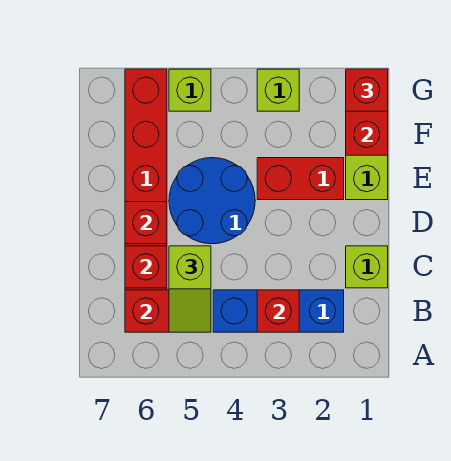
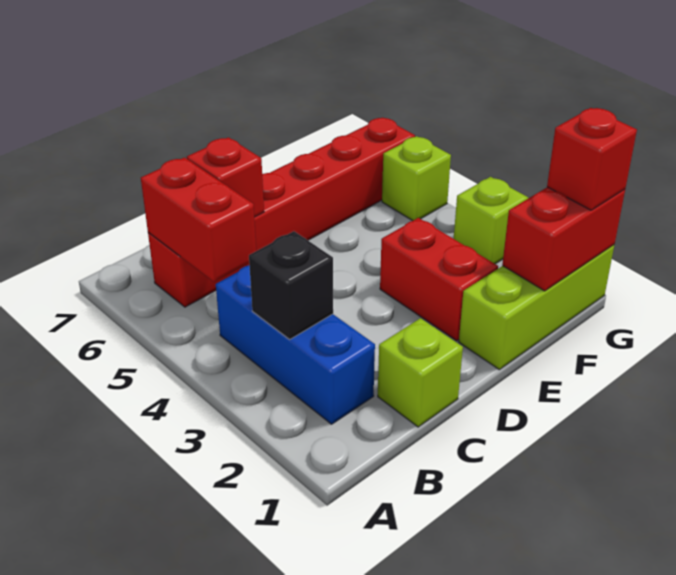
red brick B3 level 2 -> black brick B3 level 2
lime slope B5:C5 level 3 top C -> none
blue round brick D4:E5 level 1 -> none
red brick D6 level 2 -> none

